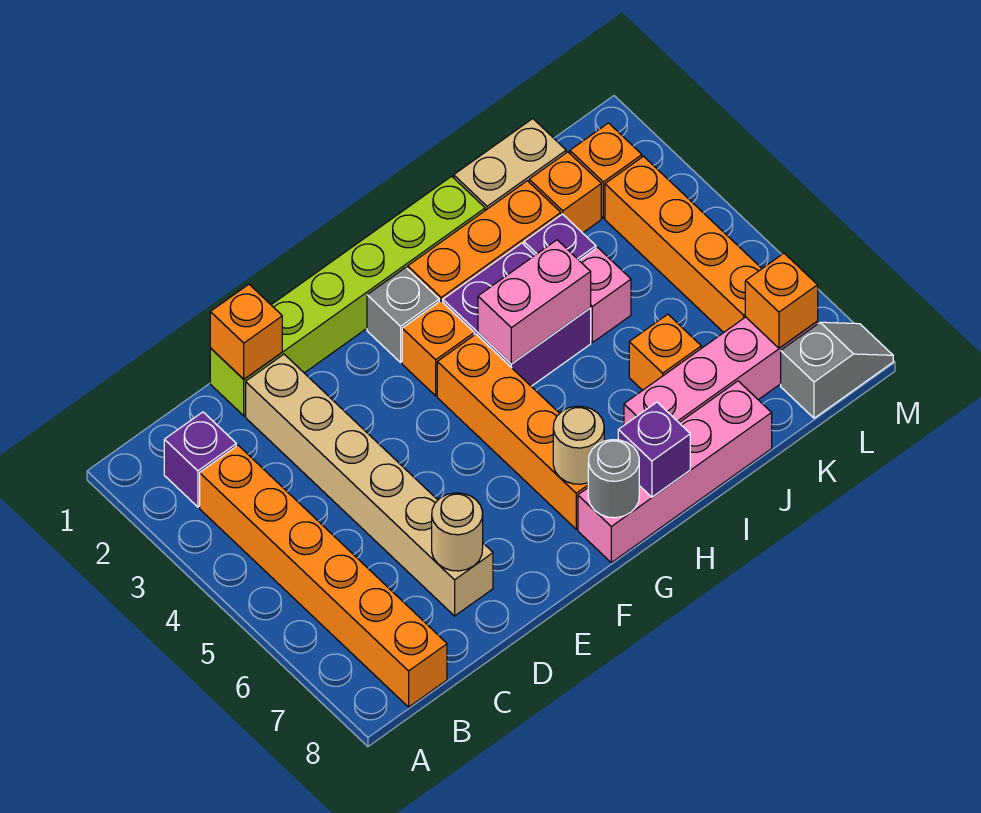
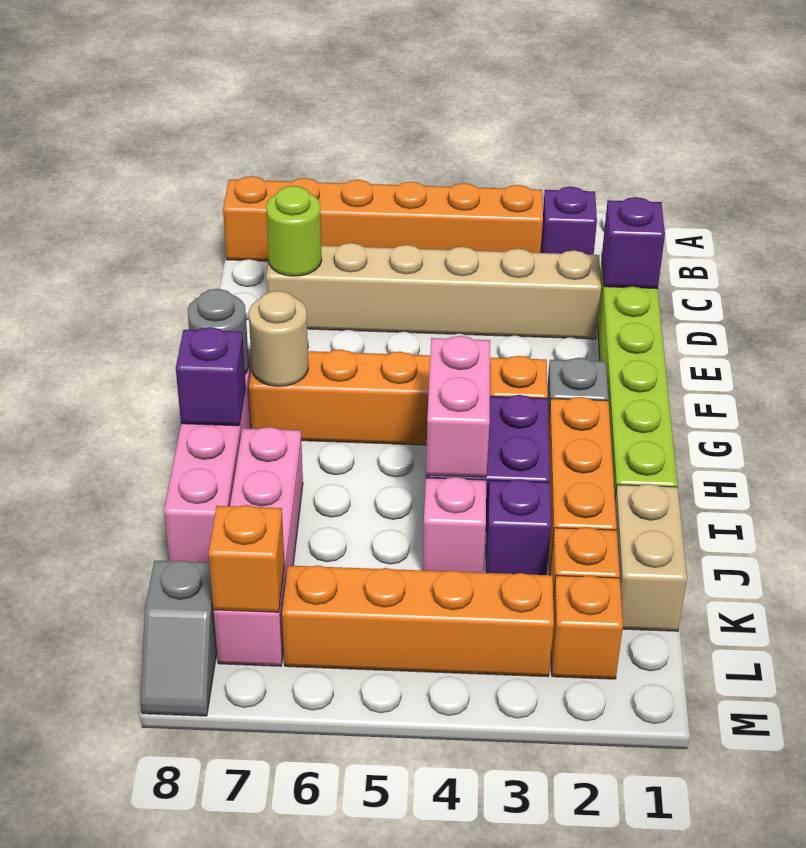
orange brick D1 level 2 -> purple brick D1 level 2
tan round brick D7 level 2 -> lime round brick D7 level 2
orange brick J6 level 1 -> none

